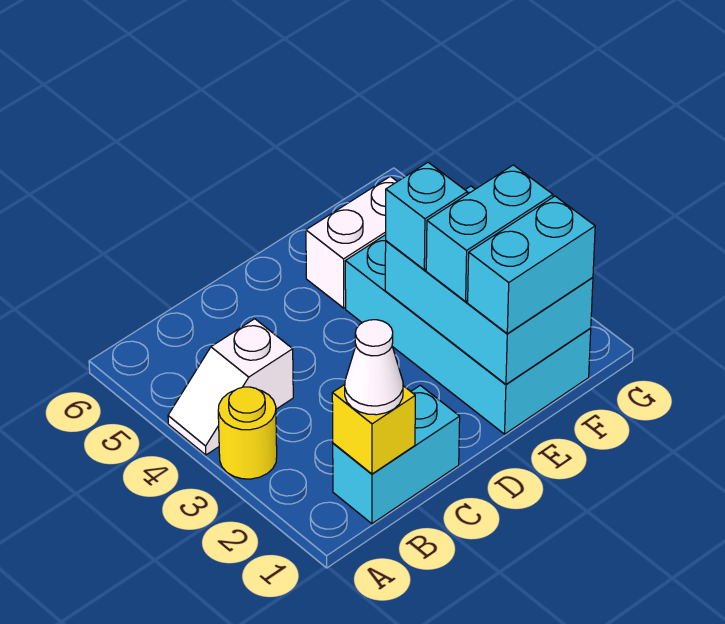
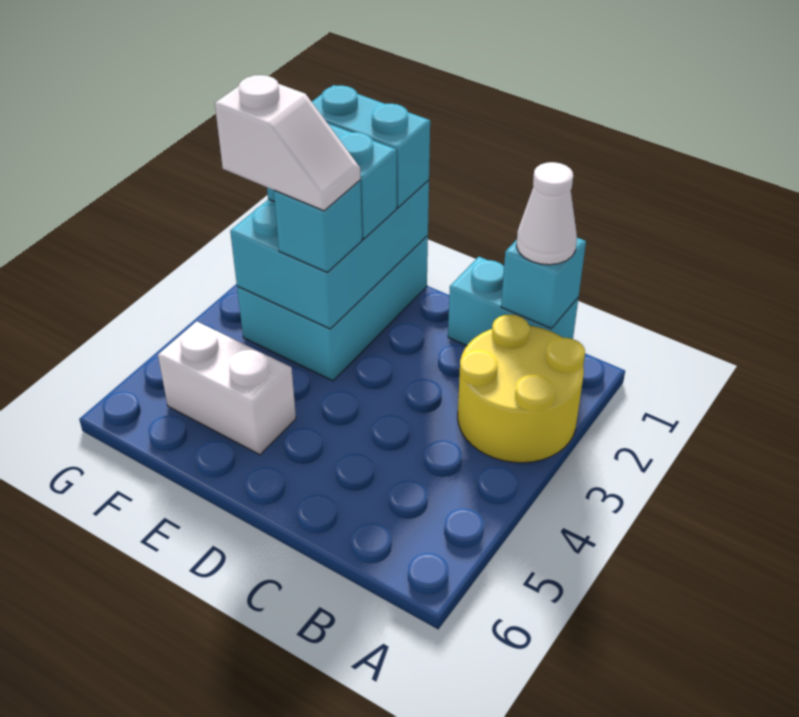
yellow round brick A3 level 1 -> yellow round brick A2:B3 level 1
white slope A4:B4 level 1 top B -> white slope E3:F3 level 4 top F
yellow brick B1 level 2 -> cyan brick B1 level 2
cyan brick E1:F4 level 1 -> cyan brick E1:F3 level 1

